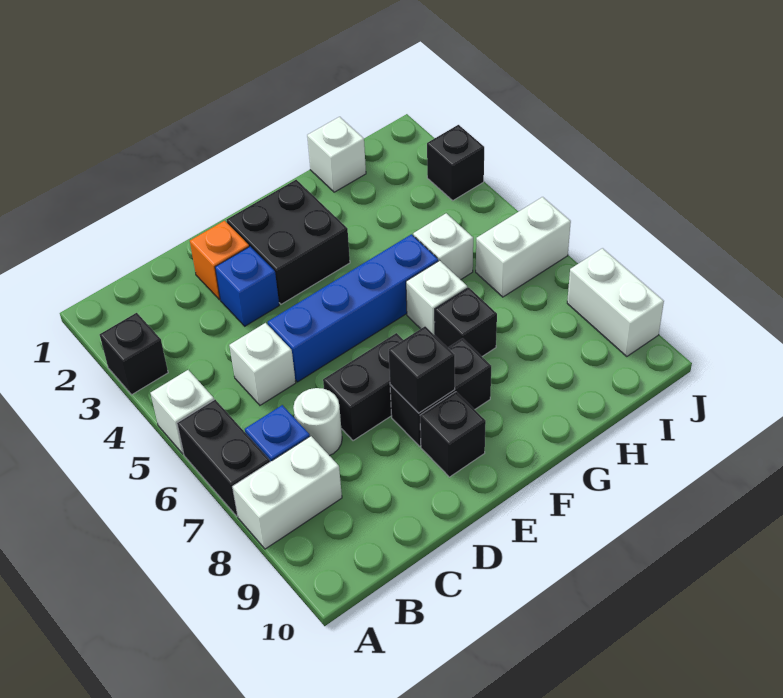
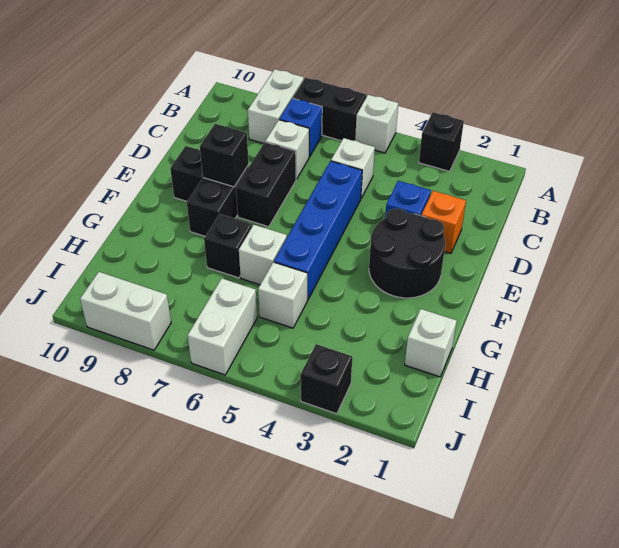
white round brick C7 level 1 -> white brick C7 level 1
black brick E2:F3 level 1 -> black round brick E2:F3 level 1

